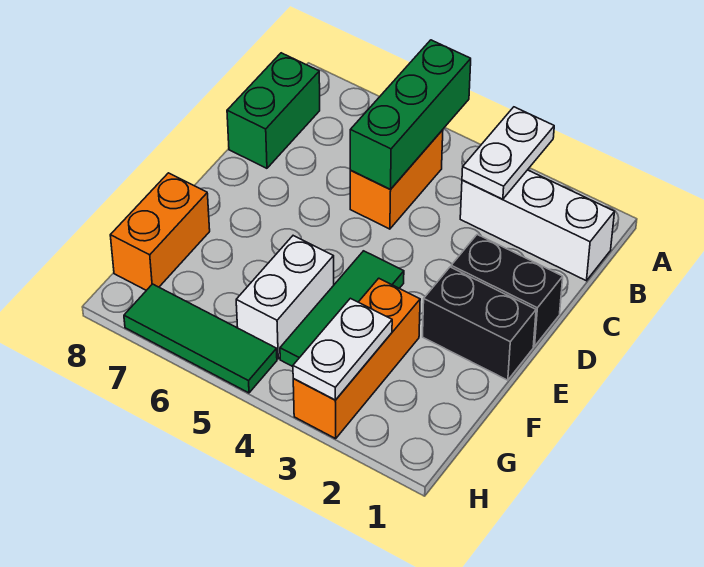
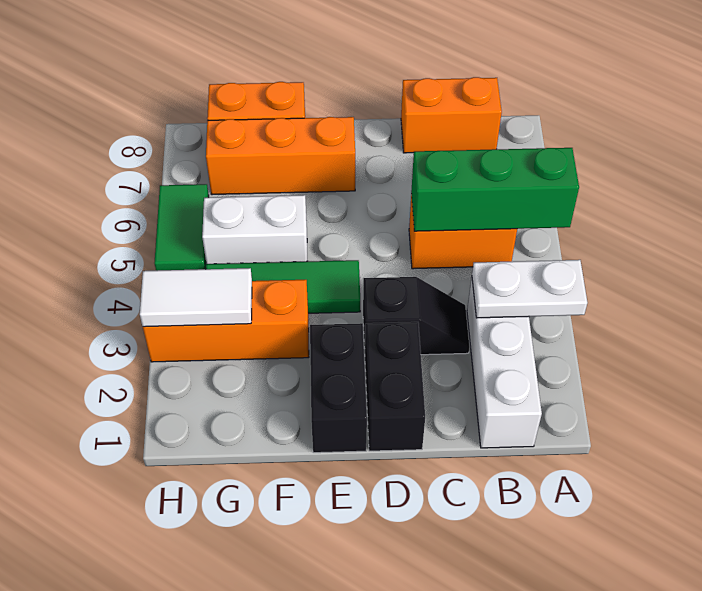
green brick B8:C8 level 1 -> orange brick B8:C8 level 1
none -> black slope C3:D3 level 1 top D
none -> orange brick E7:G7 level 1
white plate G3:H3 level 2 -> white tile G3:H3 level 2
green tile H5:H7 level 1 -> green tile H5:H6 level 1

